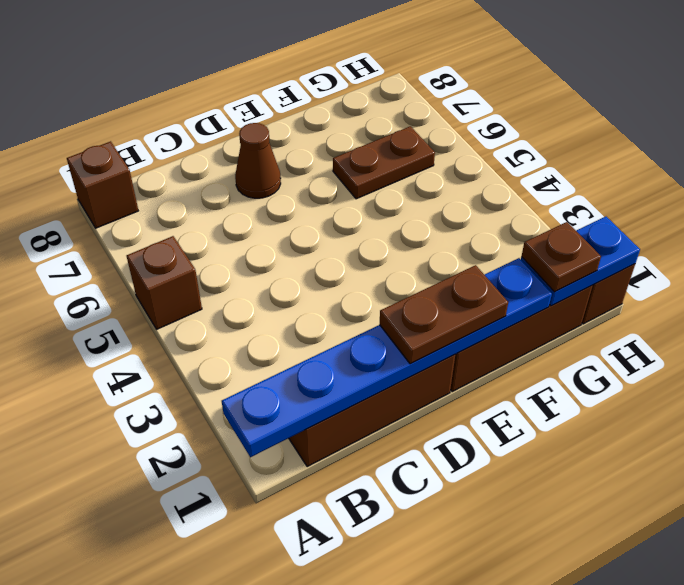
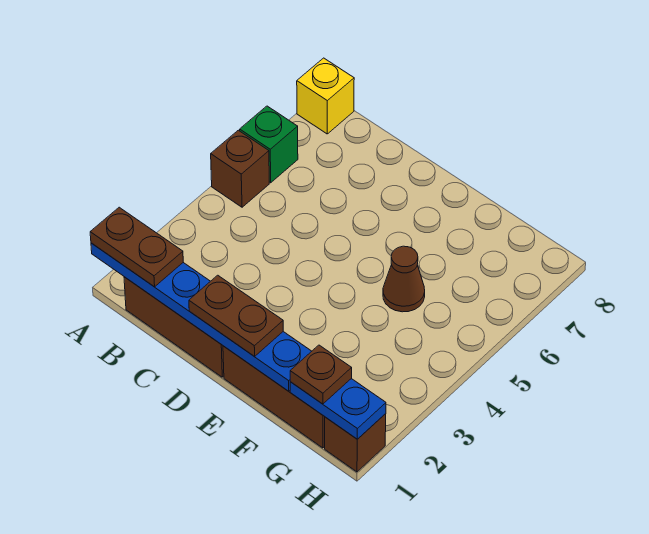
none -> green brick A6 level 1
brown brick A8 level 1 -> yellow brick A8 level 1
brown cone D7 level 1 -> brown cone F5 level 1
brown plate F6:G6 level 1 -> brown plate A1:B1 level 3

